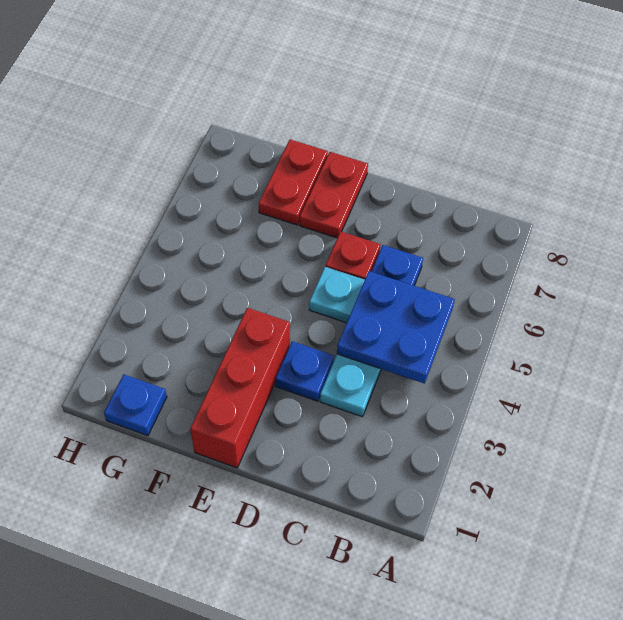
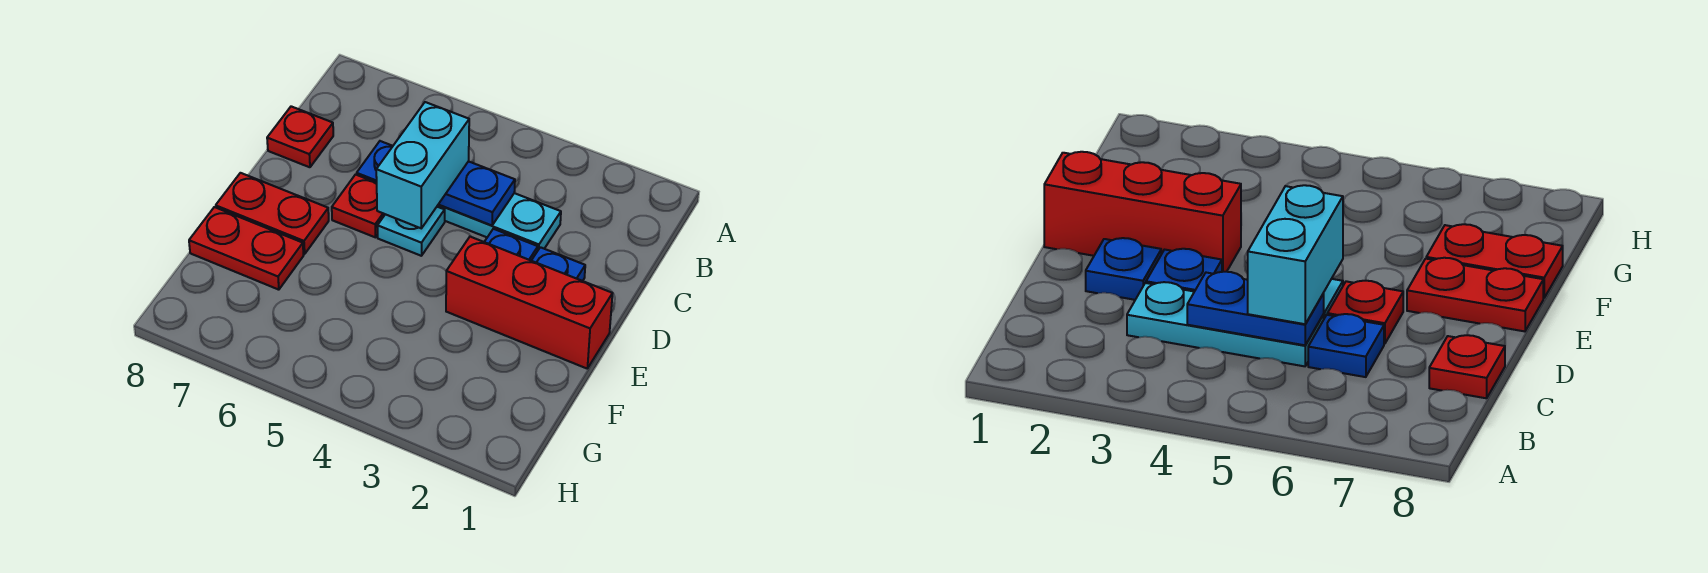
blue plate B4:C5 level 2 -> blue plate C4:C5 level 2
none -> cyan brick C5:D5 level 3
none -> red plate C8 level 1
blue plate G1 level 1 -> blue plate D2 level 1

